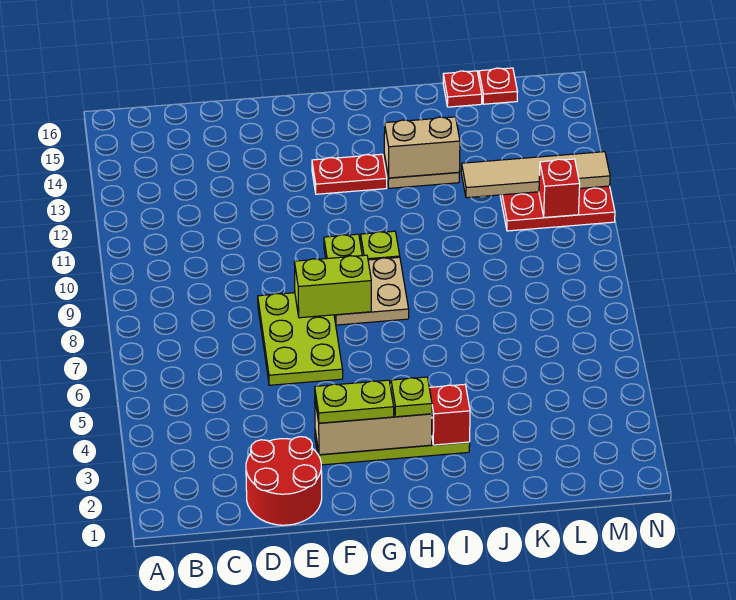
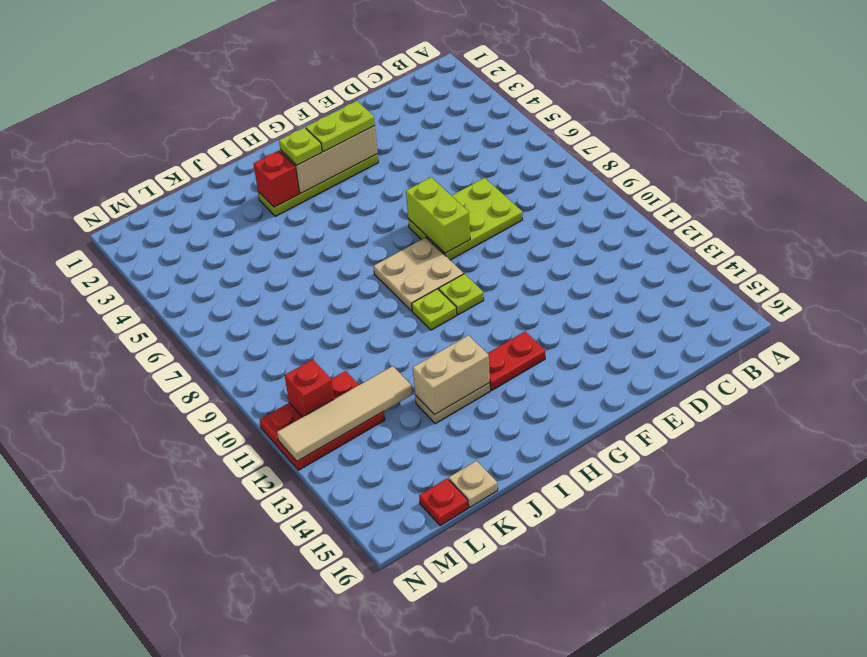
red round brick D1:E2 level 1 -> none
lime plate E6:F8 level 1 -> lime plate D7:F8 level 1
lime brick F8:G8 level 2 -> lime brick F7:F8 level 2
red plate K16 level 1 -> tan plate K16 level 1

